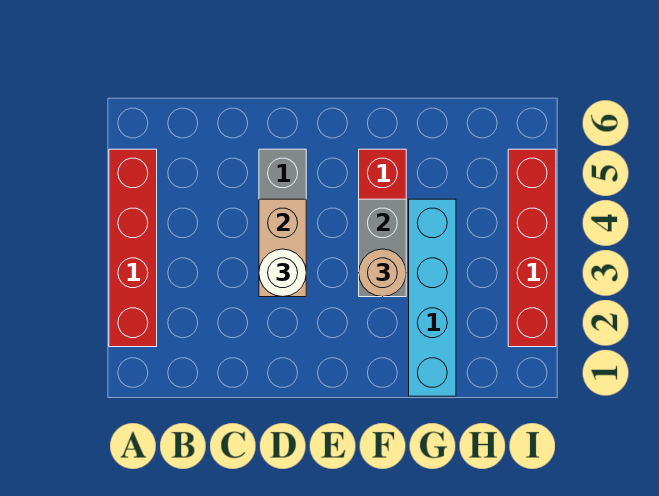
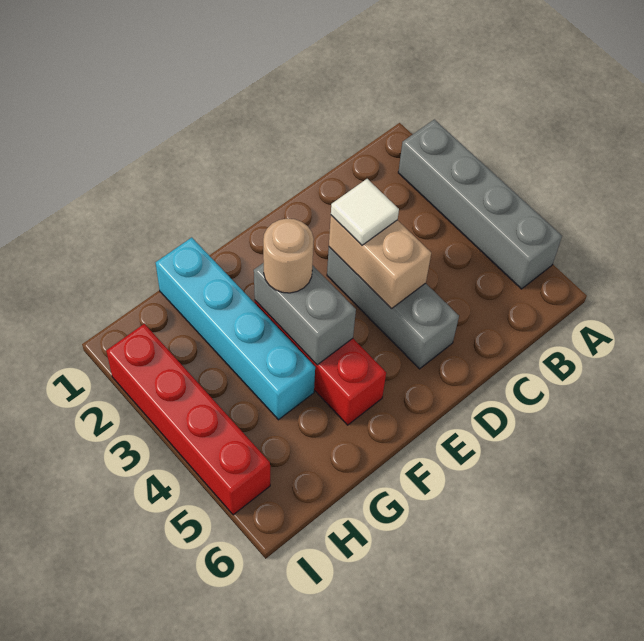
red brick A2:A5 level 1 -> grey brick A2:A5 level 1
white round brick D3 level 3 -> white tile D3 level 3

